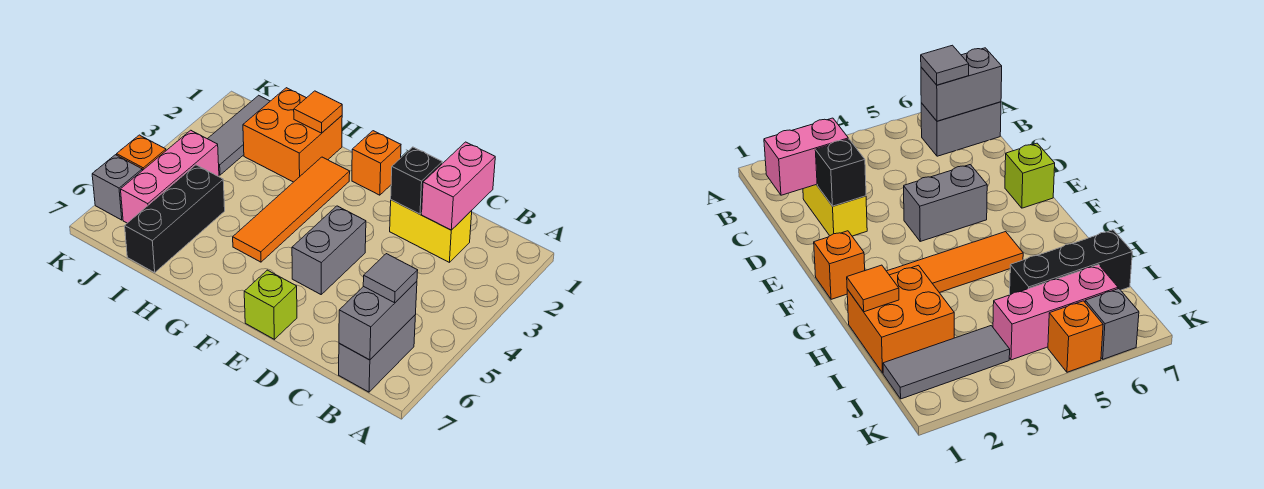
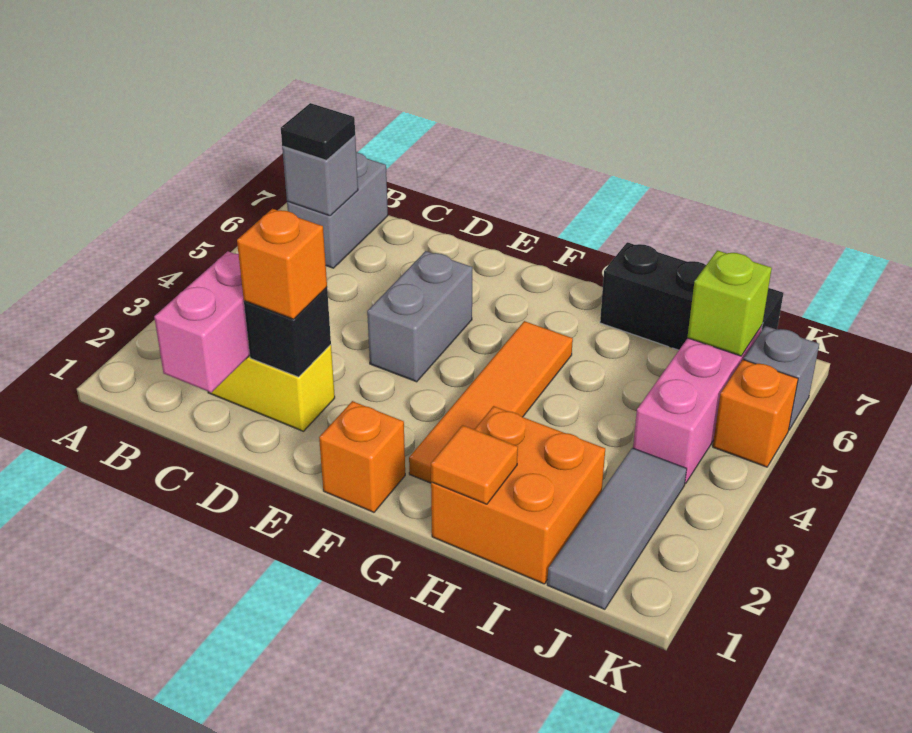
grey brick B6:B7 level 2 -> grey brick B6 level 2
grey tile B6 level 3 -> black tile B6 level 3
none -> orange brick D2 level 3
lime brick E7 level 1 -> lime brick J6 level 2
black brick I5:I7 level 1 -> black brick H7:J7 level 1

